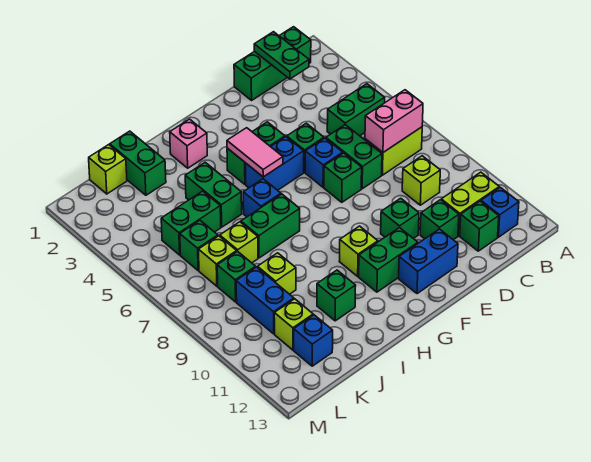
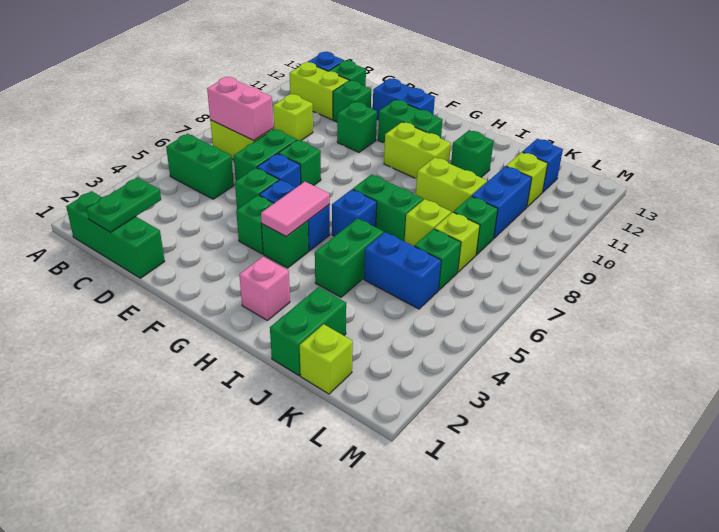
lime brick G10 level 1 -> lime brick G10:H10 level 1
green brick J5:K5 level 1 -> blue brick J5:K5 level 1
lime brick J9 level 1 -> lime brick I9:J9 level 1

